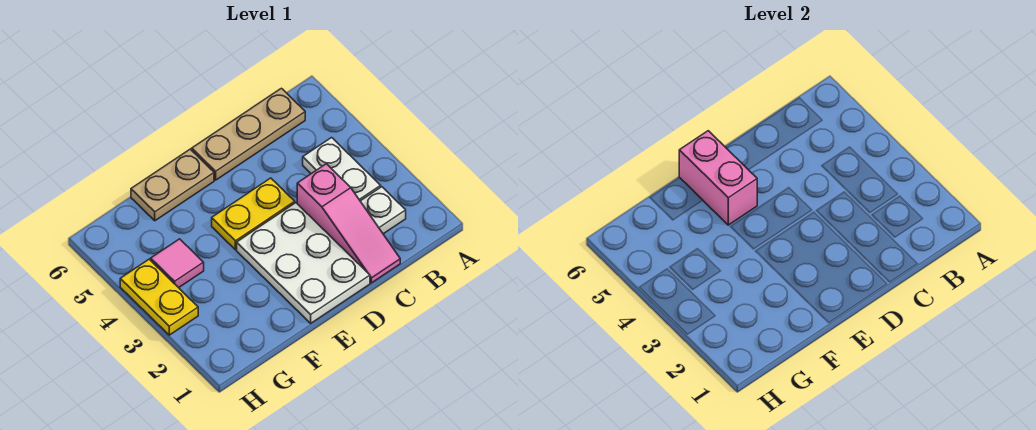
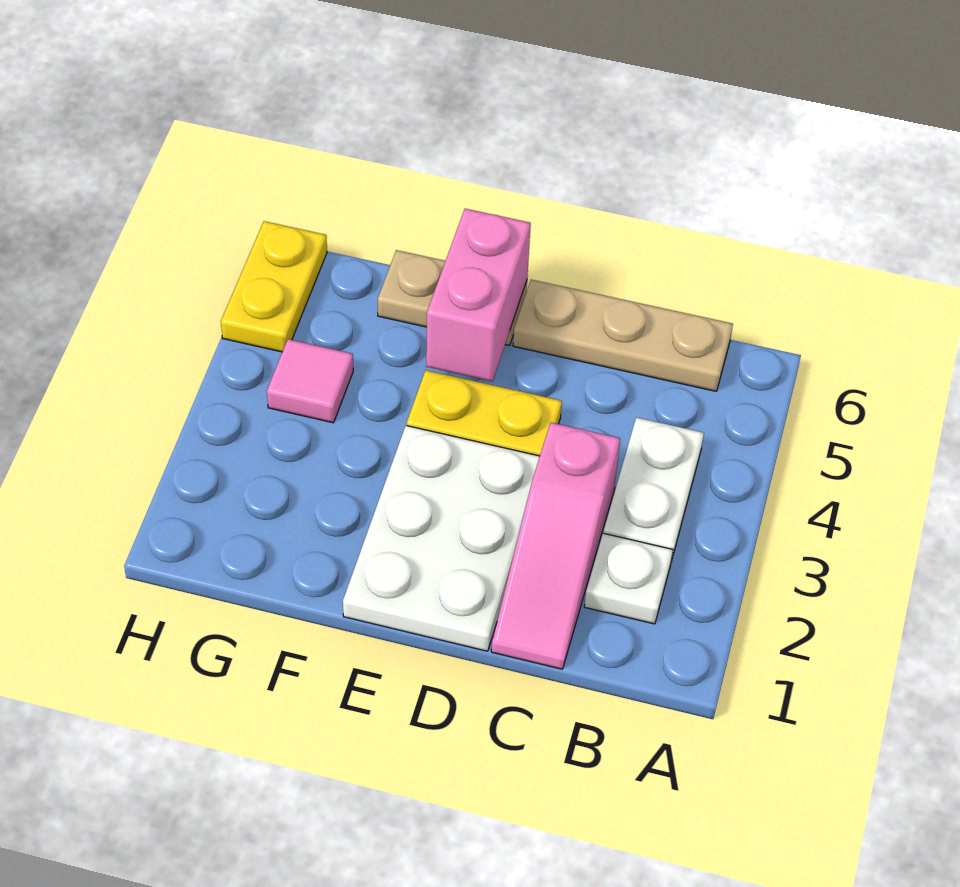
yellow plate H3:H4 level 1 -> yellow plate H5:H6 level 1

